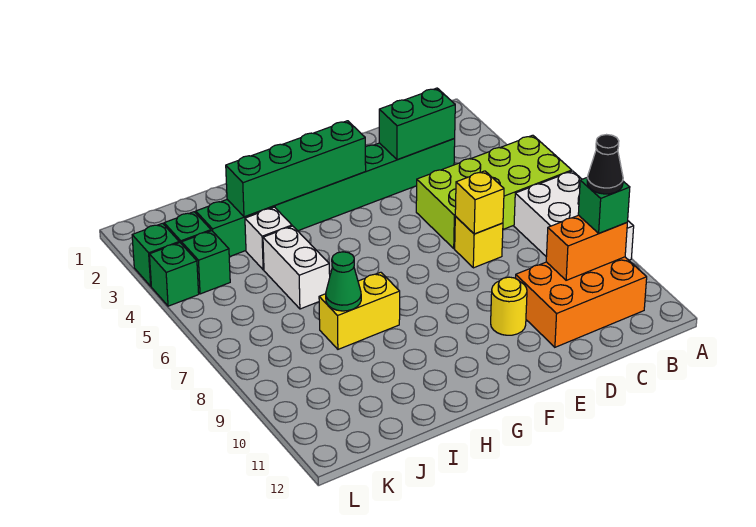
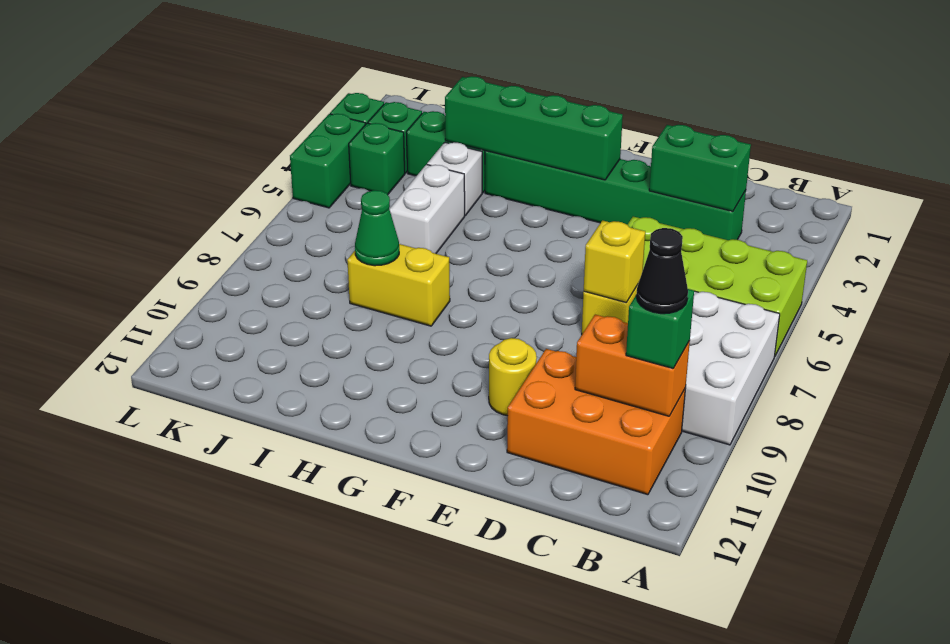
green brick L4 level 1 -> green brick L4:L5 level 1

